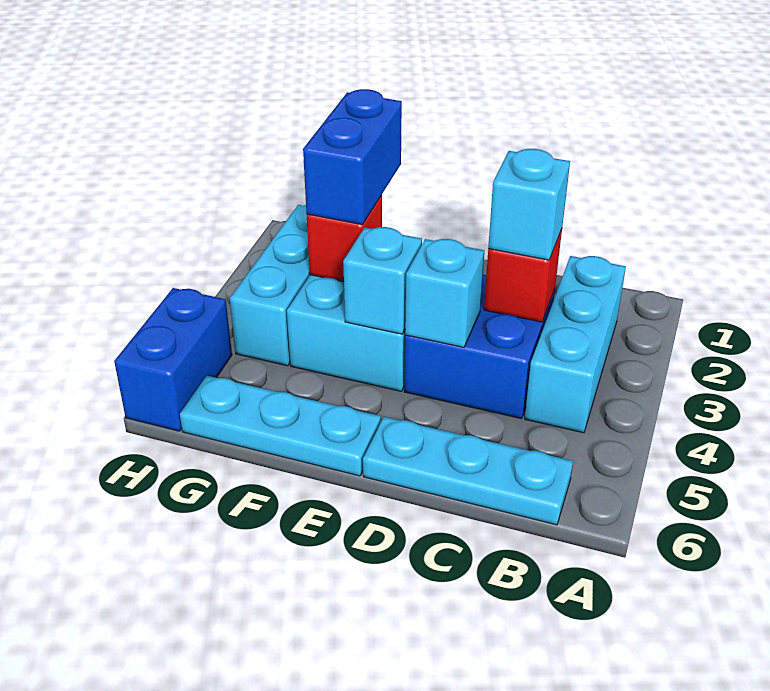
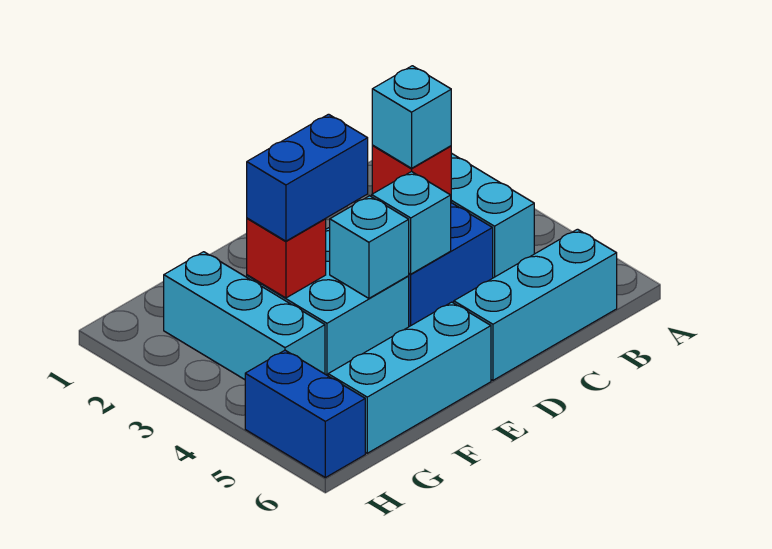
cyan plate B6:D6 level 1 -> cyan brick B6:D6 level 1
cyan plate E6:G6 level 1 -> cyan brick E6:G6 level 1
blue brick F2:F3 level 3 -> blue brick E3:F3 level 3

